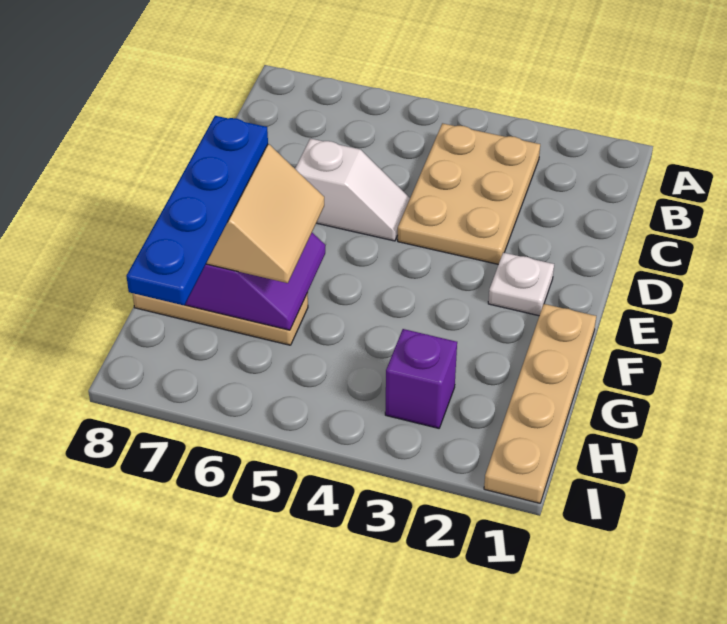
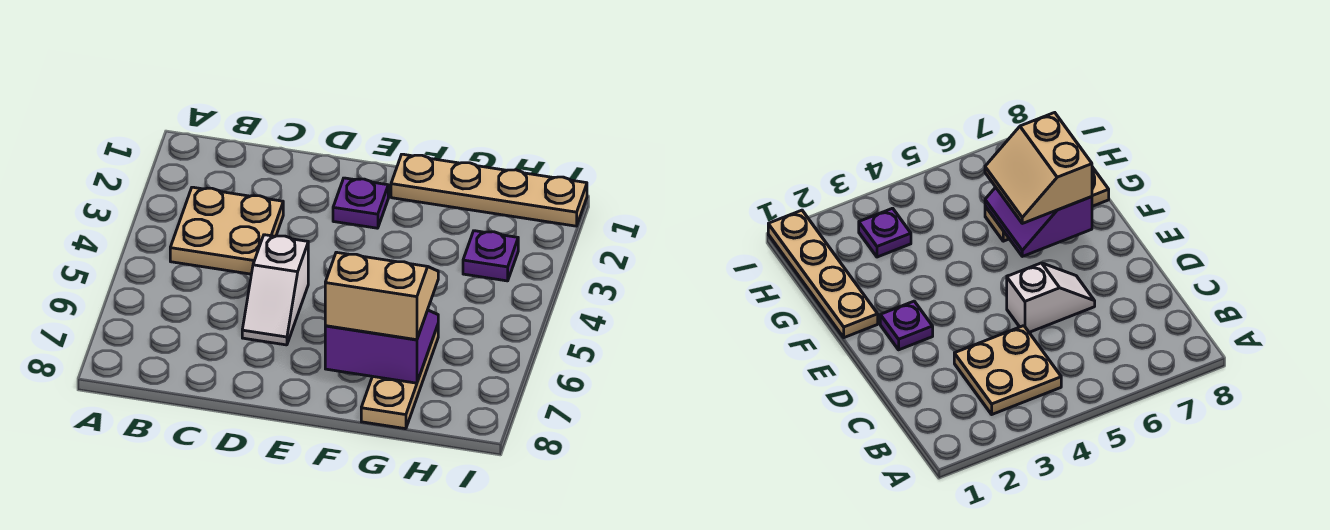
tan plate B3:D4 level 1 -> tan plate B3:C4 level 1
white slope D5:D6 level 1 top 6 -> white slope D5:D6 level 1 top 5
white plate E2 level 1 -> purple plate E2 level 1
blue plate F7:I7 level 4 -> none
purple brick H3 level 1 -> purple plate H3 level 1

